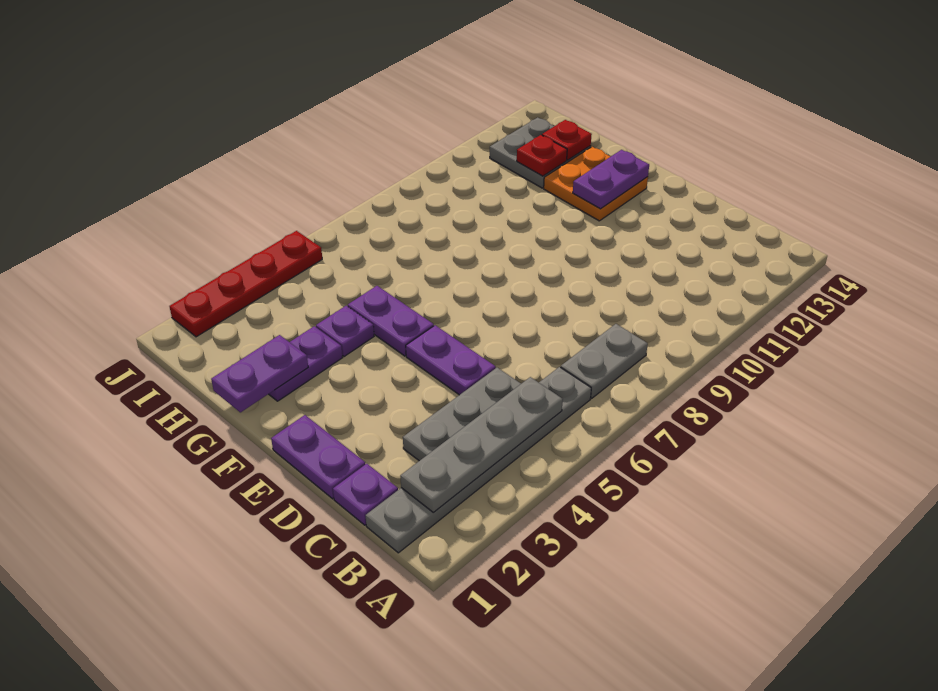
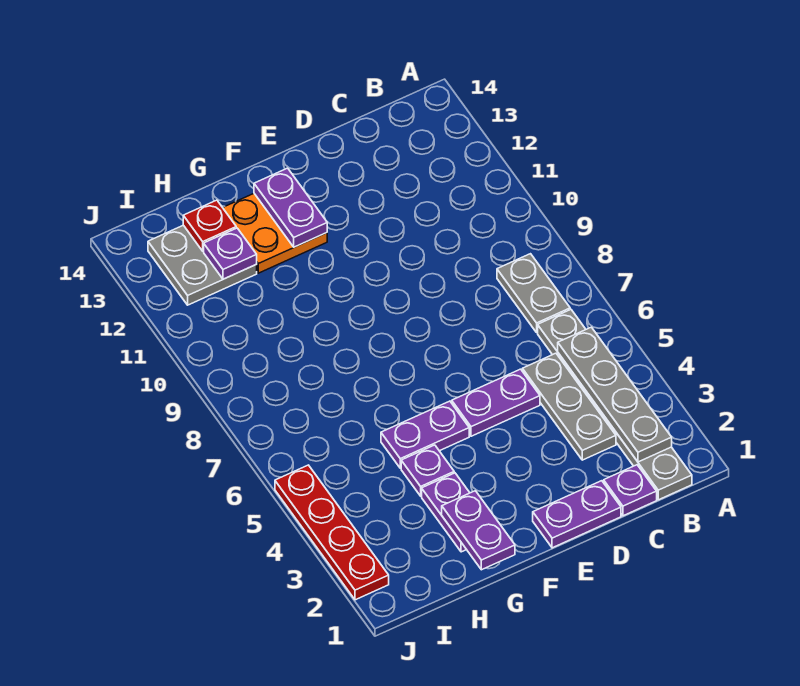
red plate H12 level 2 -> purple plate H12 level 2

